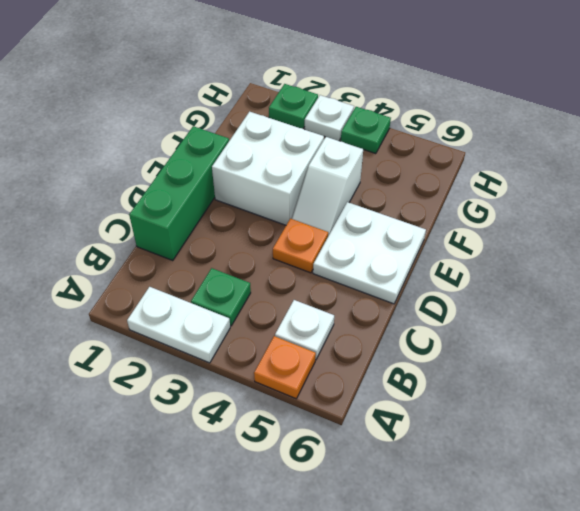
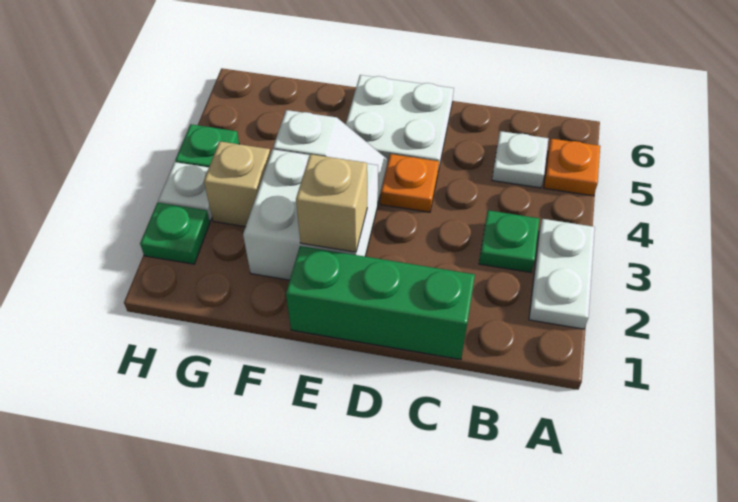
none -> tan brick E2 level 2
none -> tan brick G3 level 1

